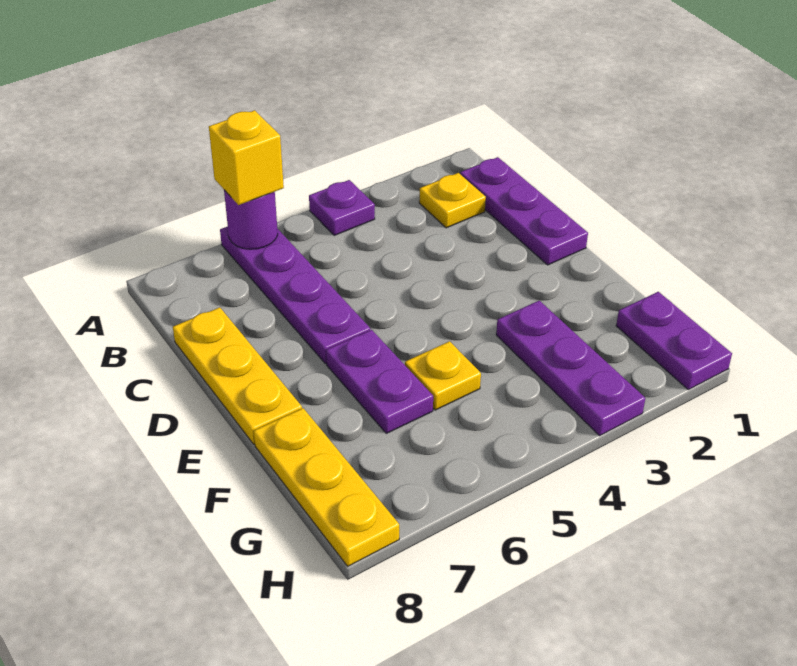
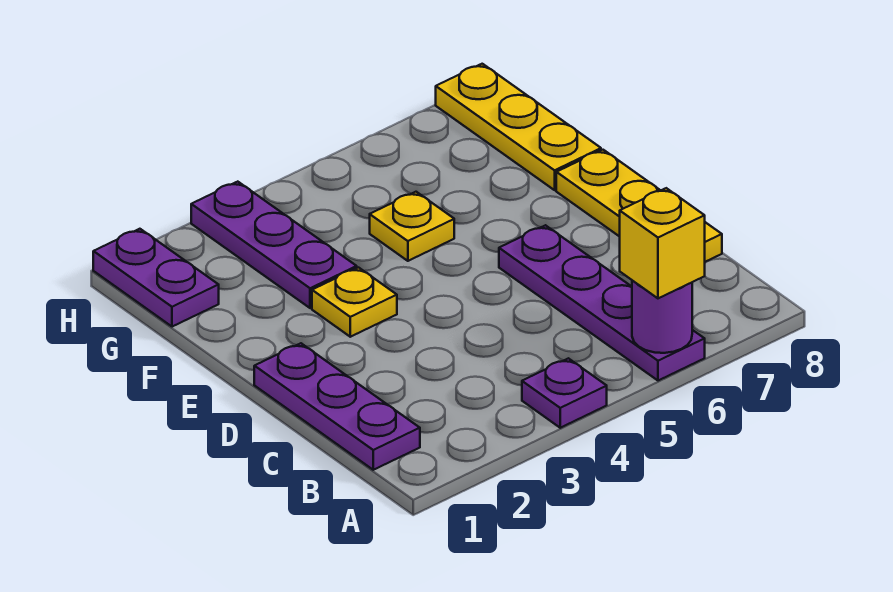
yellow plate B2 level 1 -> yellow plate E3 level 1
purple plate E6:F6 level 1 -> none

